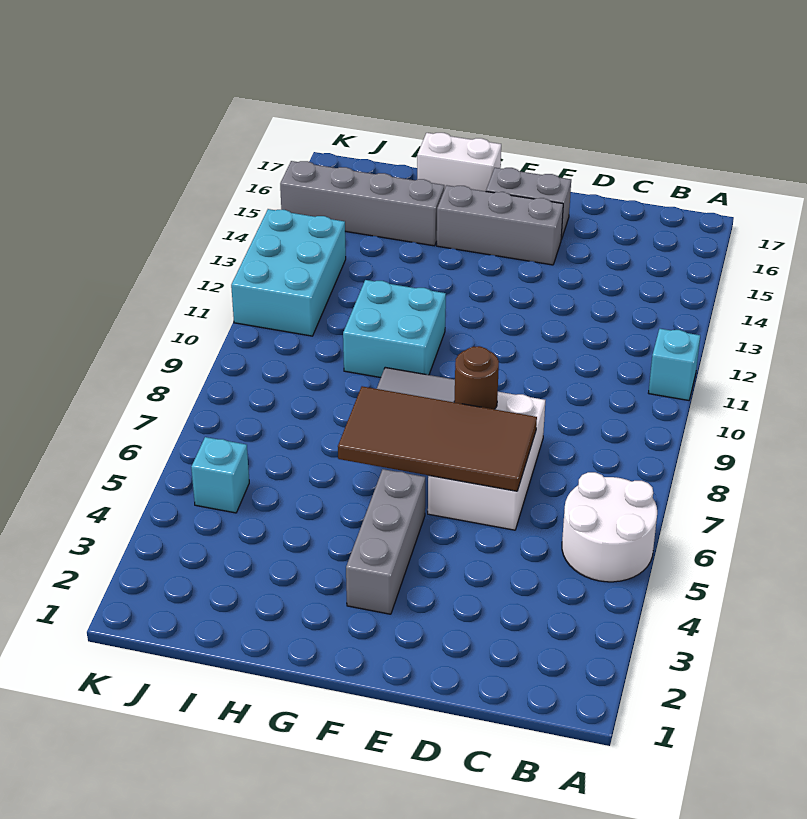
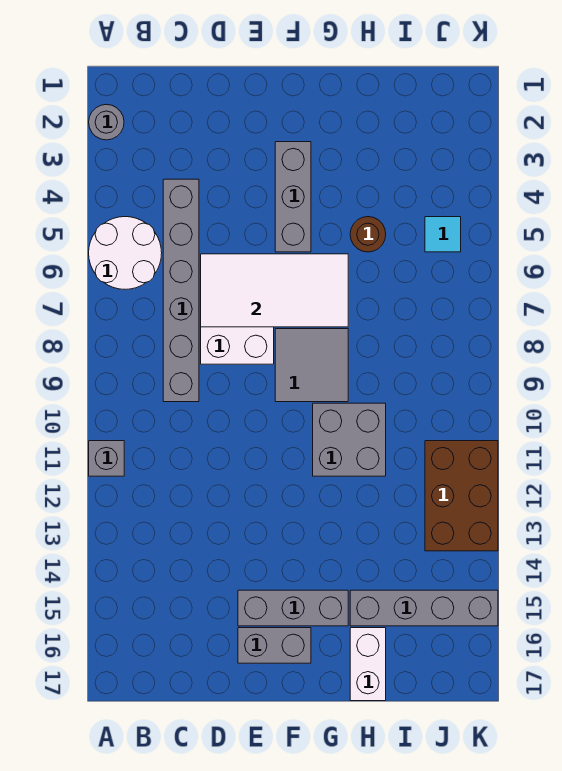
none -> grey round brick A2 level 1
cyan brick A11 level 1 -> grey brick A11 level 1
none -> grey brick C4:C9 level 1
brown tile D6:G7 level 2 -> white tile D6:G7 level 2
brown round brick E8 level 2 -> brown round brick H5 level 1
cyan brick G10:H11 level 1 -> grey brick G10:H11 level 1
white brick G17:H17 level 1 -> white brick H16:H17 level 1
cyan brick J5 level 1 -> cyan tile J5 level 1
cyan brick J11:K13 level 1 -> brown brick J11:K13 level 1

